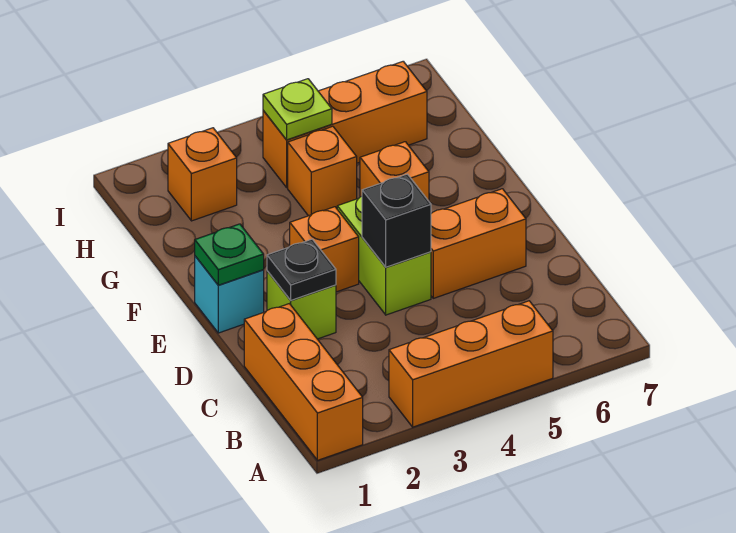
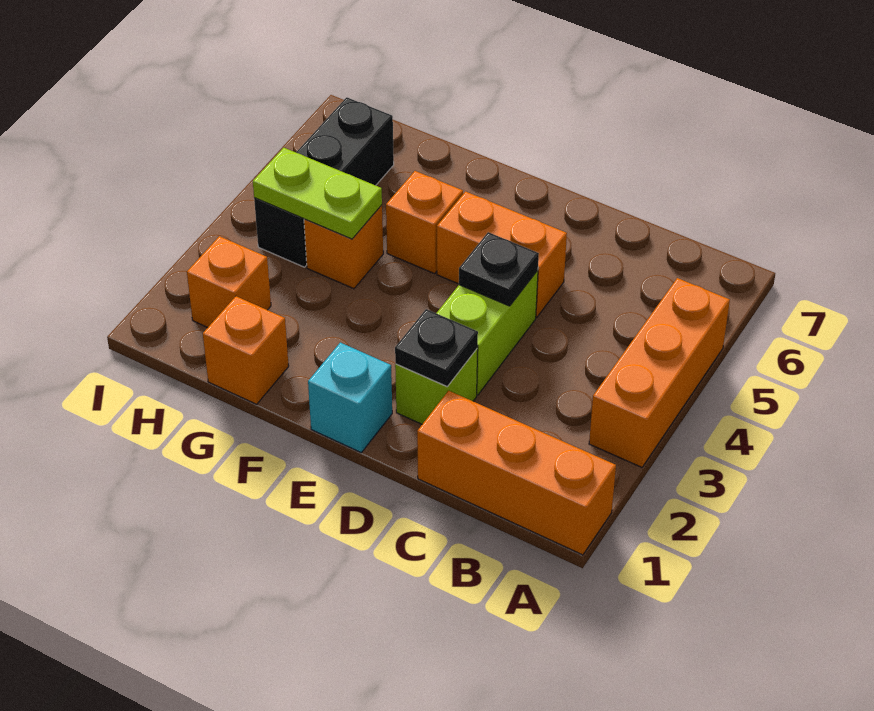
lime brick D4:E4 level 1 -> lime brick D3:D4 level 1
black brick D4 level 2 -> black plate D4 level 2
orange brick D5:D6 level 1 -> orange brick D5:E5 level 1
green plate E1 level 2 -> none
orange brick E3 level 1 -> orange brick G1 level 1
orange brick H4:H6 level 1 -> black brick H4:H6 level 1
lime plate H4 level 2 -> lime plate G4:H4 level 2

